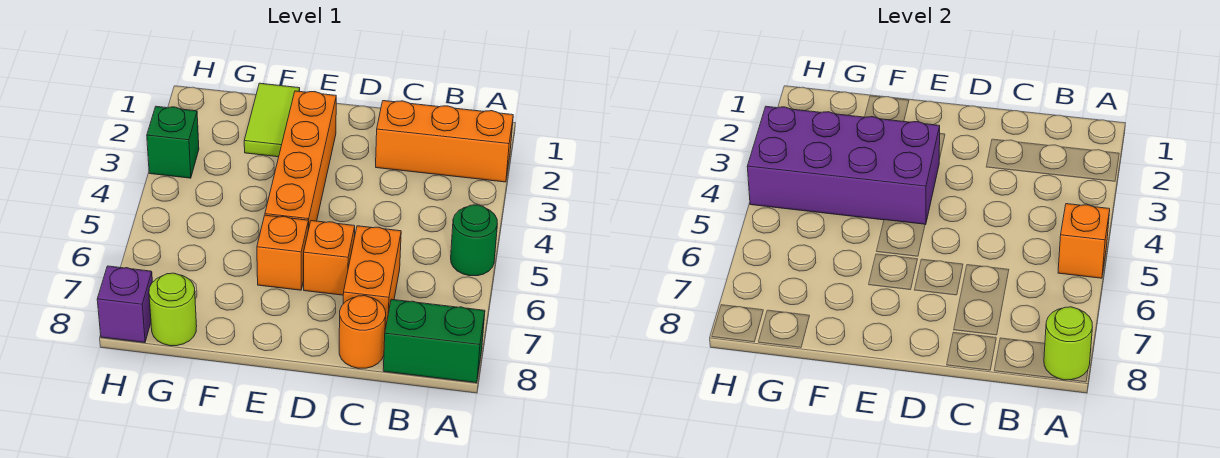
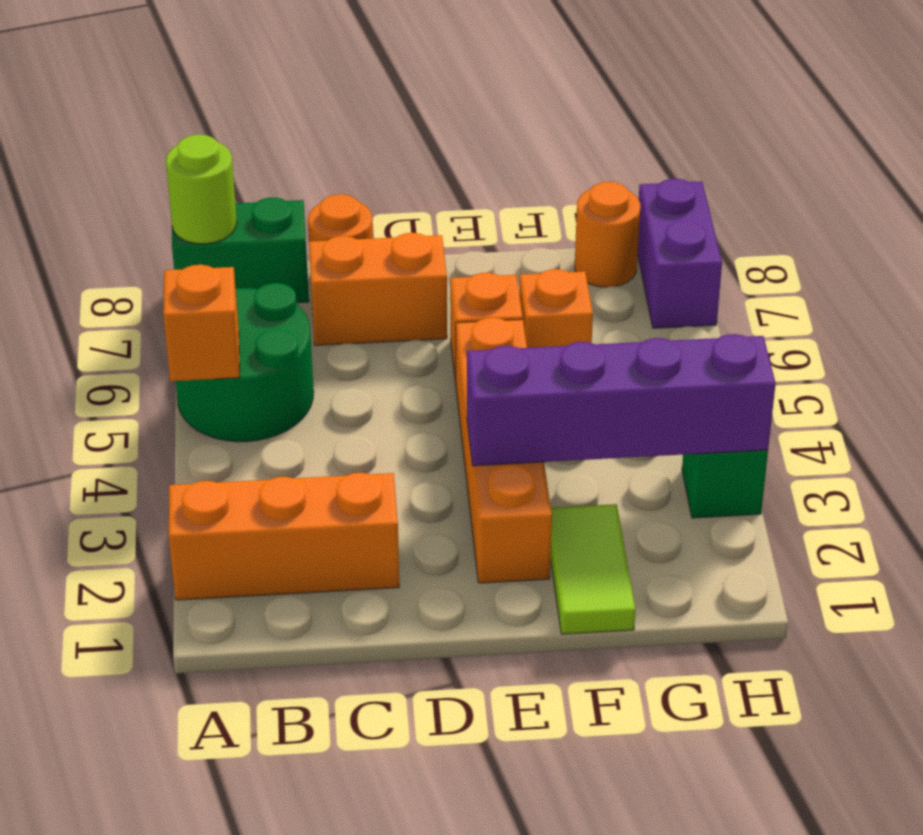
green round brick A5 level 1 -> green round brick A5:B6 level 1
orange brick C6:C7 level 1 -> orange brick C7:D7 level 1
orange brick D6 level 1 -> orange brick F6 level 1
purple brick E3:H4 level 2 -> purple brick E3:H3 level 2
lime round brick G8 level 1 -> orange round brick G8 level 1
purple brick H8 level 1 -> purple brick H7:H8 level 1

